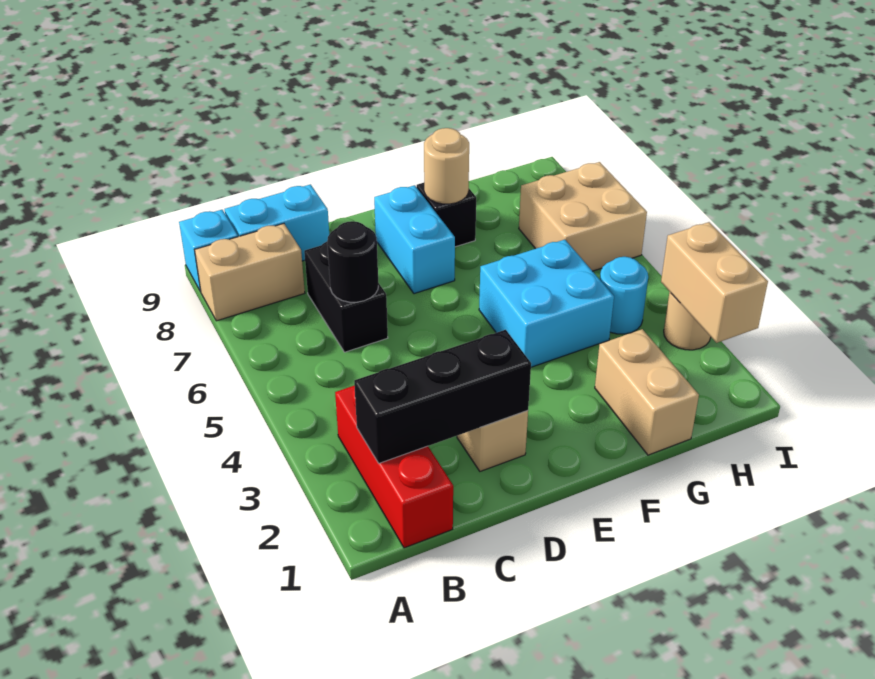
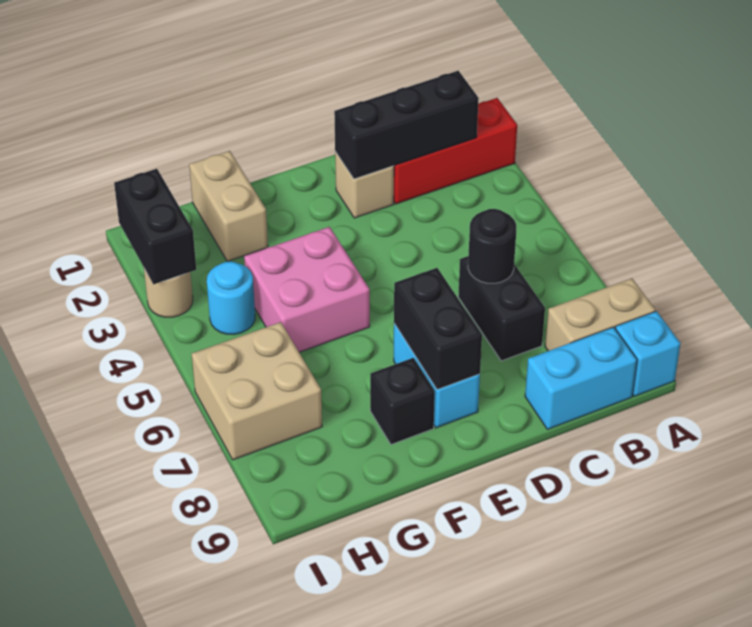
red brick B1:B3 level 1 -> red brick A2:C2 level 1
none -> black brick E7:E8 level 2
cyan brick F4:G5 level 1 -> pink brick F4:G5 level 1
tan round brick F8 level 2 -> none
tan brick I2:I3 level 2 -> black brick I2:I3 level 2

